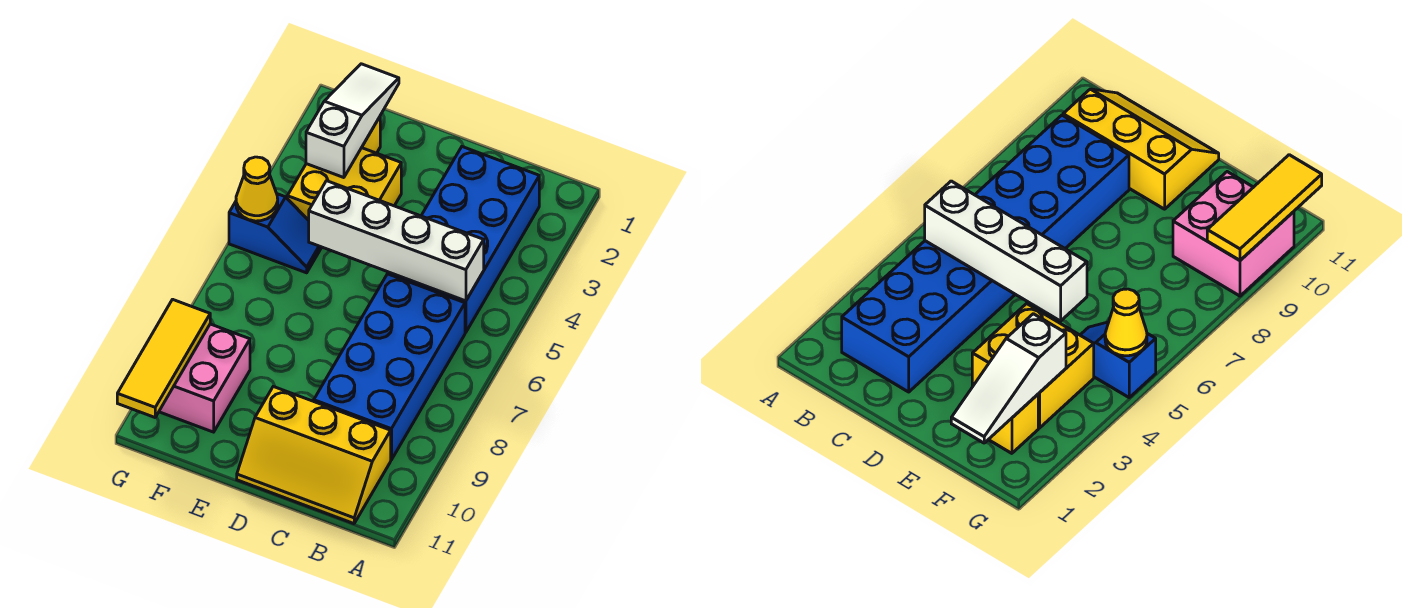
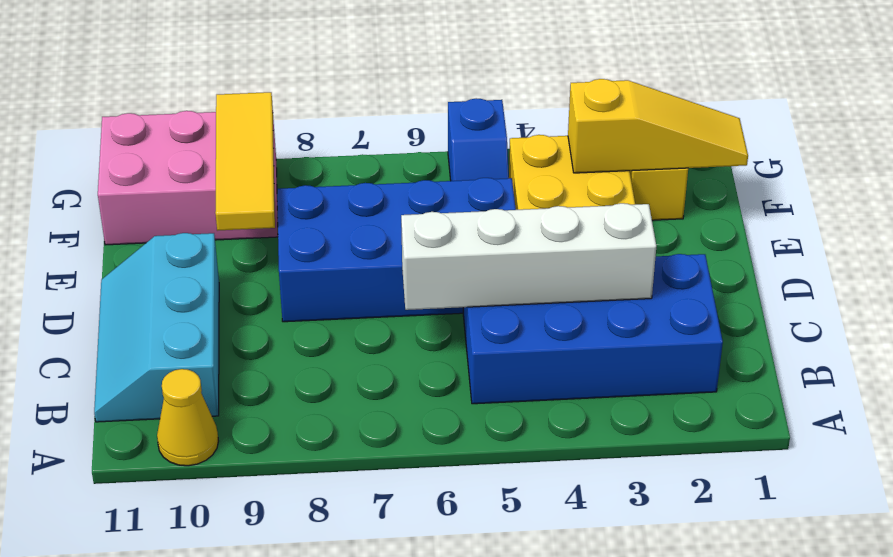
white brick B5:E5 level 2 -> white brick C3:C6 level 2
blue brick B6:C9 level 1 -> blue brick D5:E8 level 1
yellow slope B10:D11 level 1 top 10 -> cyan slope B10:D11 level 1 top 10
white slope F1:F3 level 2 top 3 -> yellow slope F1:F3 level 2 top 3
pink brick F9:G10 level 1 -> pink brick F9:G11 level 1
yellow cone G5 level 2 -> yellow cone A10 level 1
yellow tile G9:G11 level 2 -> yellow tile E9:G9 level 2

